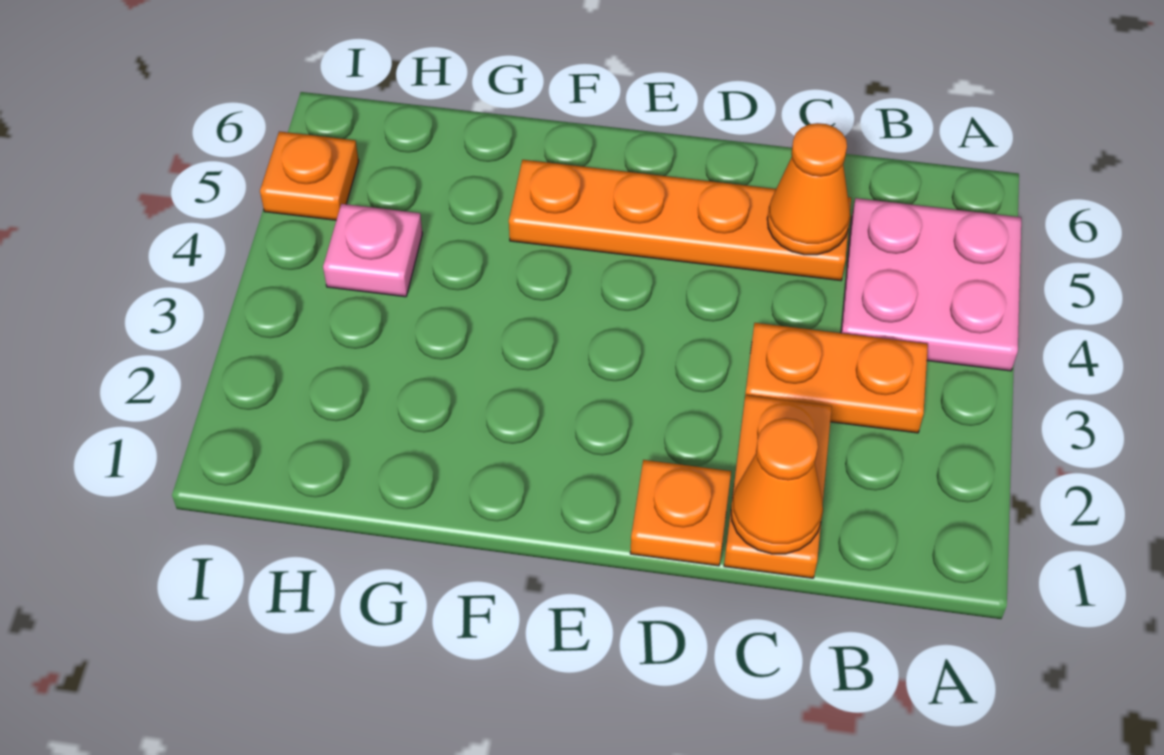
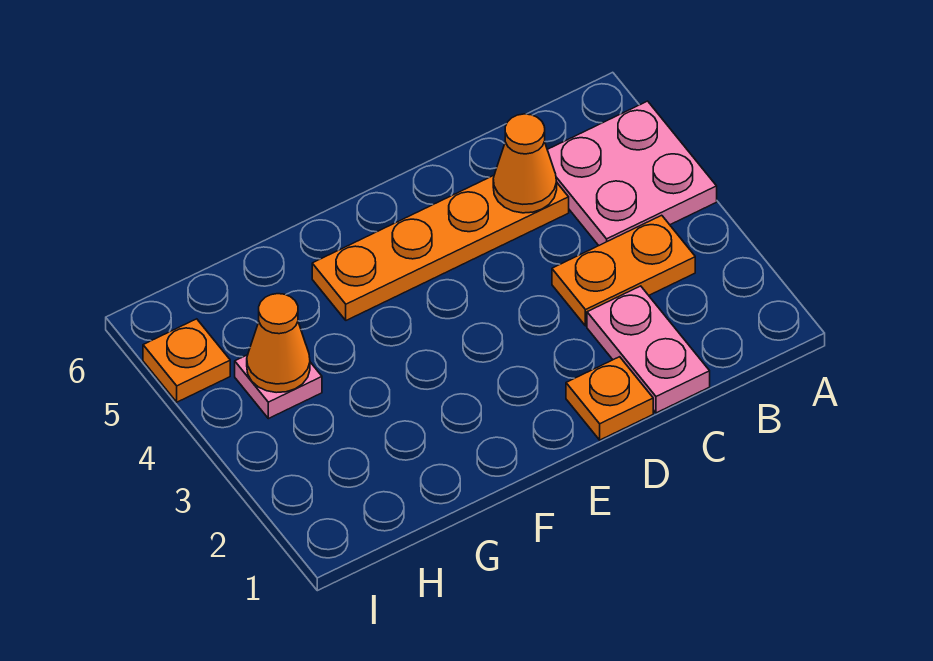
orange plate C1:C2 level 1 -> pink plate C1:C2 level 1
orange cone C1 level 2 -> orange cone H4 level 2

